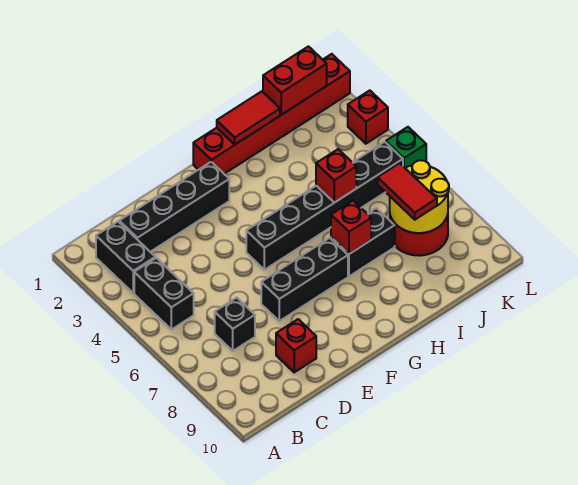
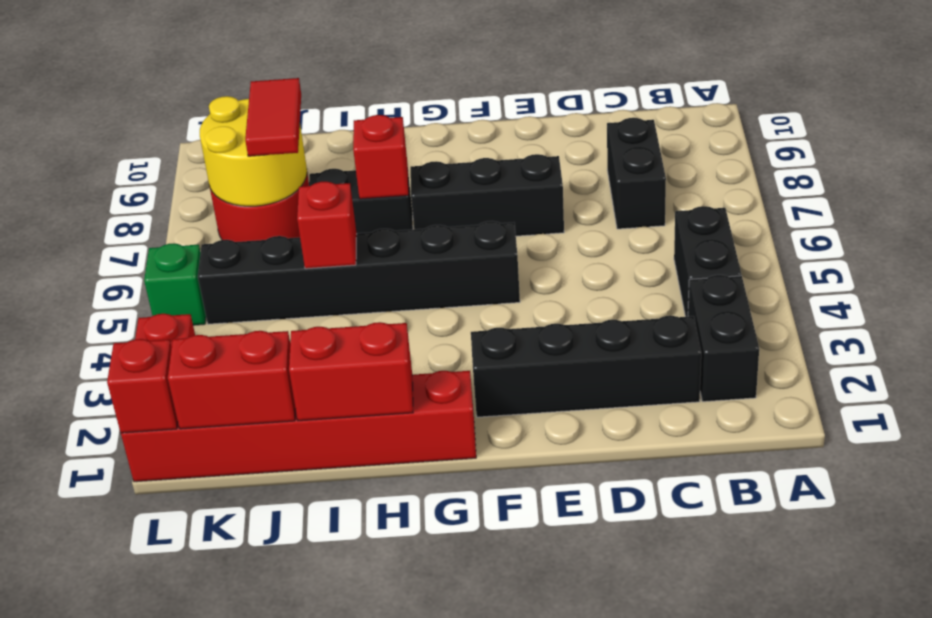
black brick C7 level 1 -> black brick C7:C8 level 1
red brick D9 level 1 -> red brick L1 level 2
red tile H1:I1 level 2 -> red brick H1:I1 level 2

